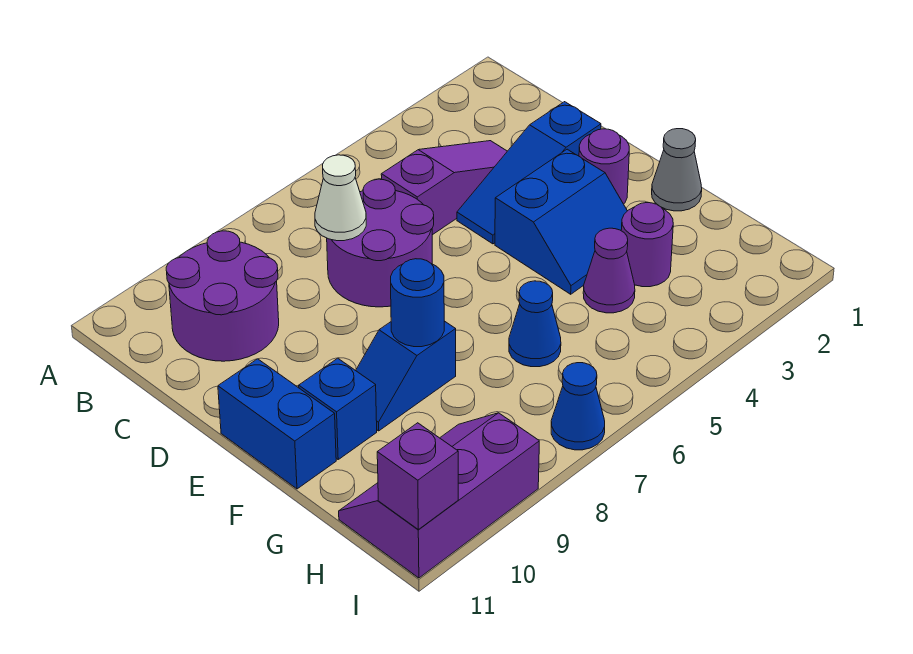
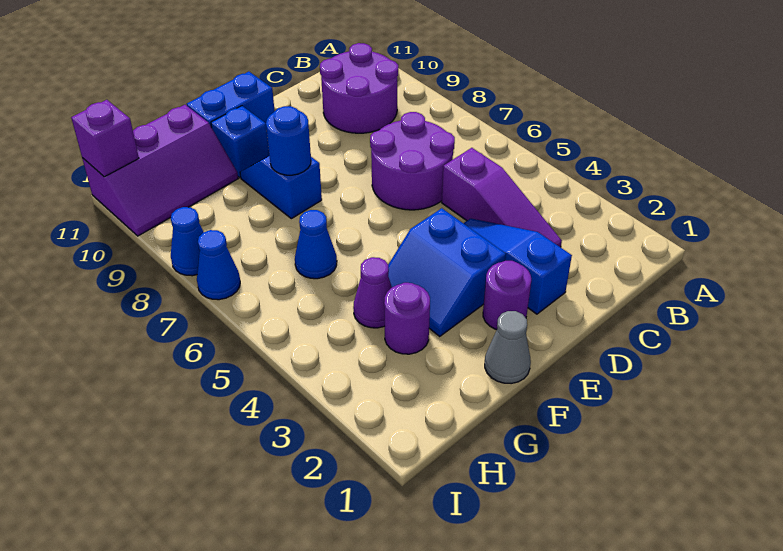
white cone C7 level 2 -> none
purple slope H9:I11 level 1 top I -> purple slope G10:I11 level 1 top 11
none -> blue cone I8 level 1

